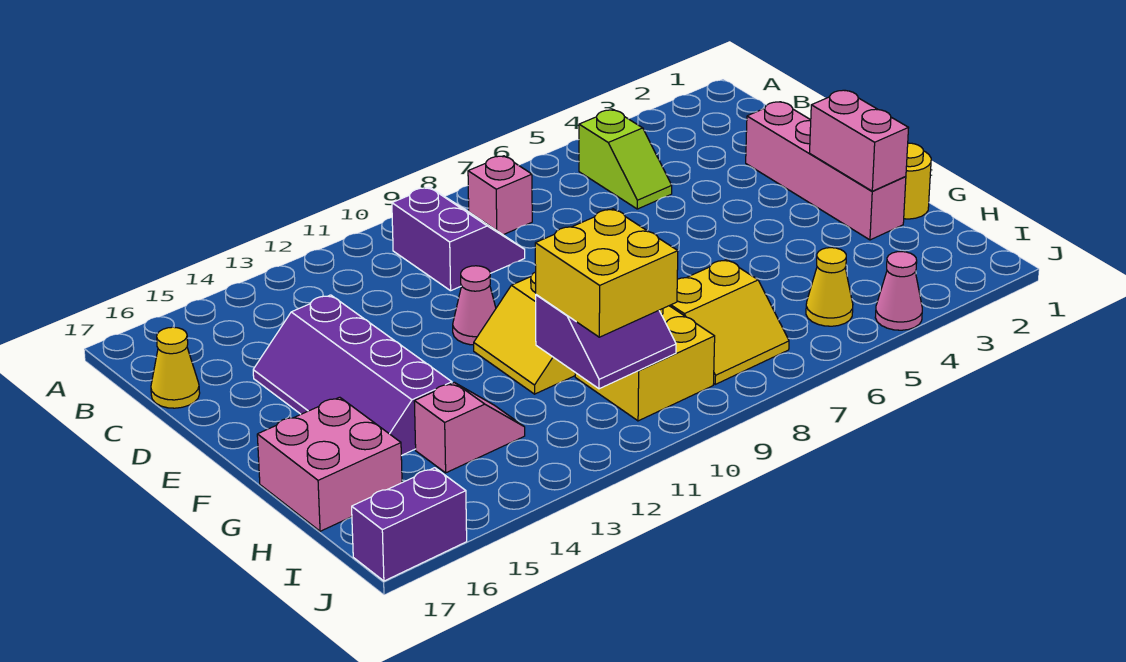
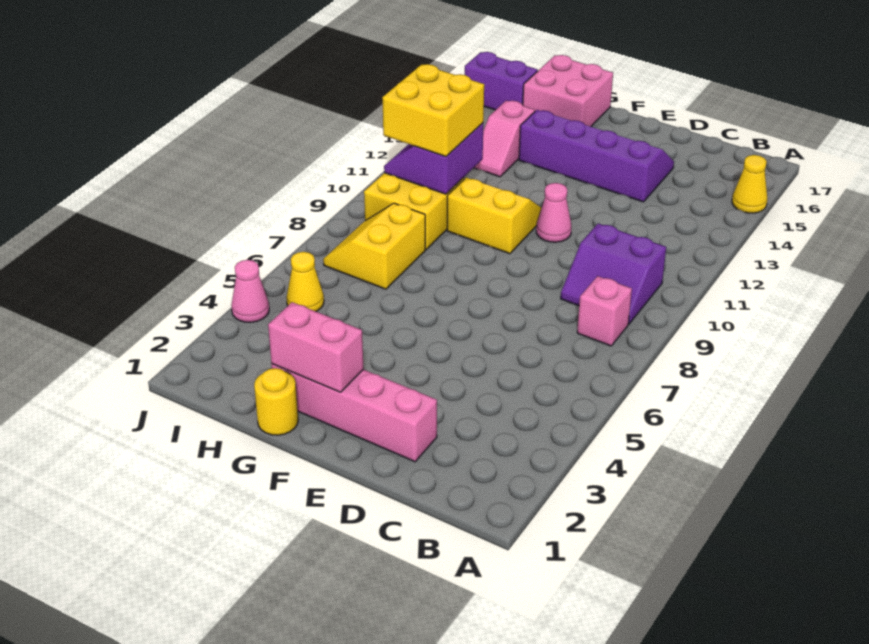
lime slope B5:C5 level 1 top B -> none
yellow cone C17 level 1 -> yellow cone A15 level 1
purple brick J16:J17 level 1 -> purple brick I16:J16 level 1

